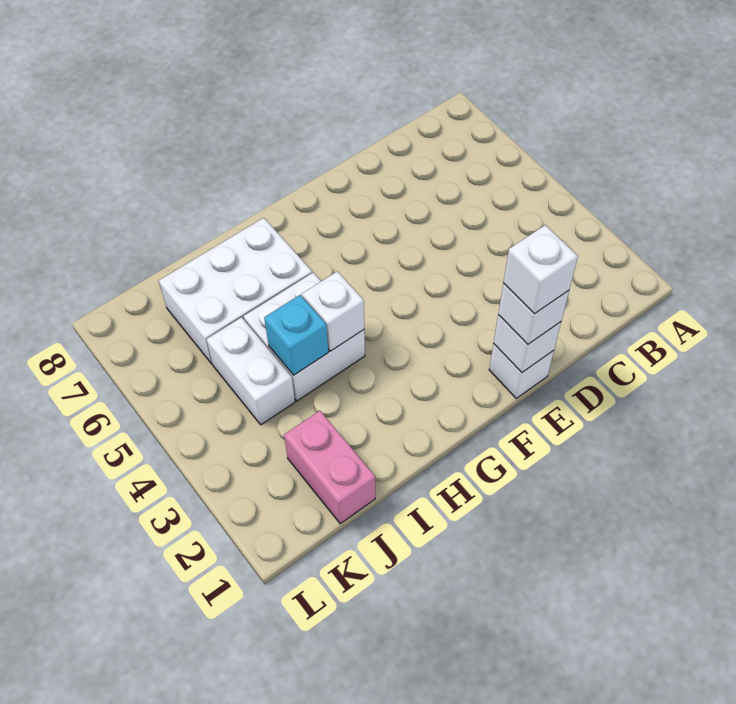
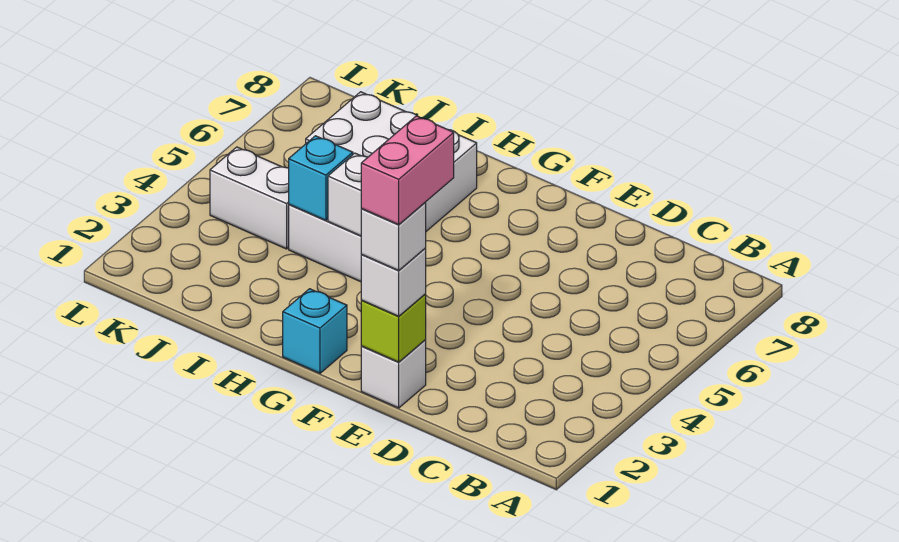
white brick E1 level 2 -> lime brick E1 level 2
none -> cyan brick G1 level 1
pink brick J1:J2 level 1 -> pink brick E1:E2 level 5
white brick J4:J5 level 1 -> white brick J4:K4 level 1

